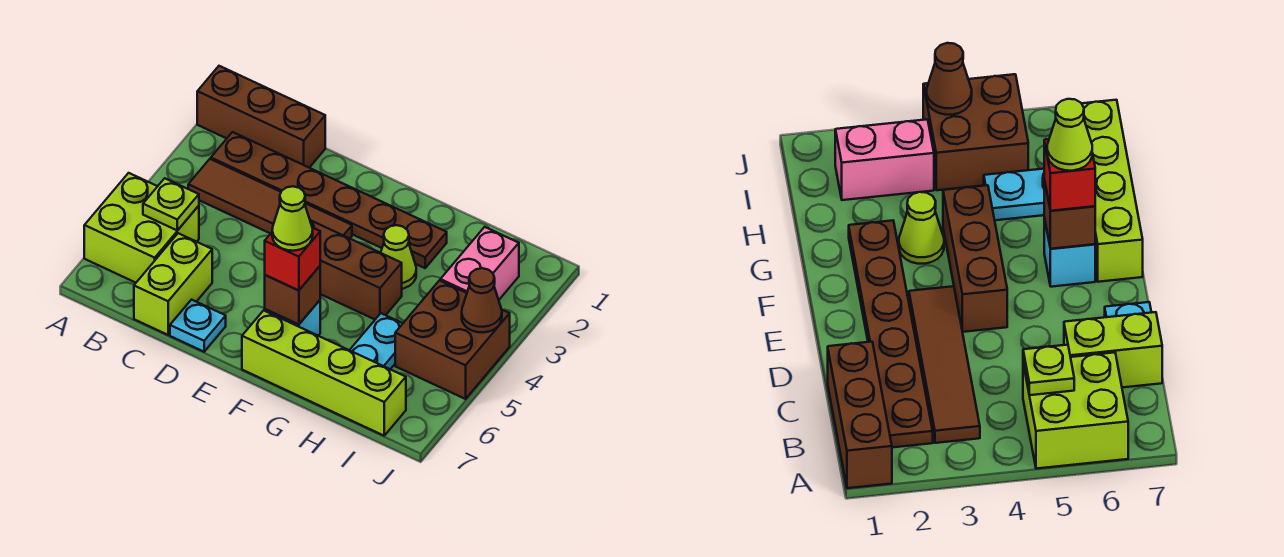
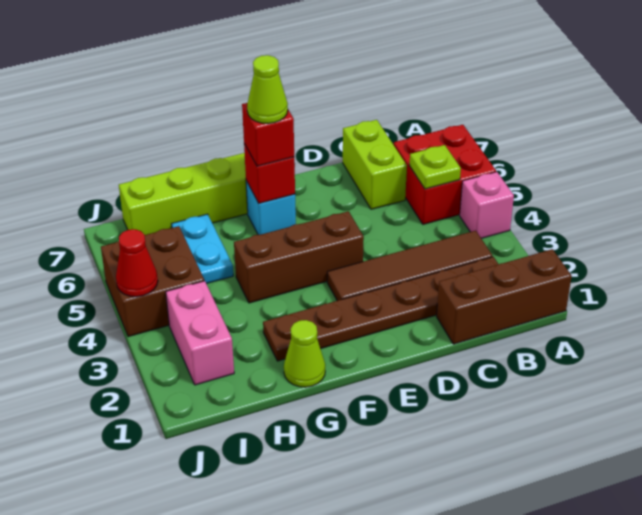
none -> pink brick A4 level 1
lime brick A5:B6 level 1 -> red brick A5:B6 level 1
cyan plate D7 level 1 -> none
brown brick F6 level 2 -> red brick F6 level 2
lime cone G3 level 1 -> lime cone G1 level 1
brown cone J4 level 2 -> red cone J4 level 2

